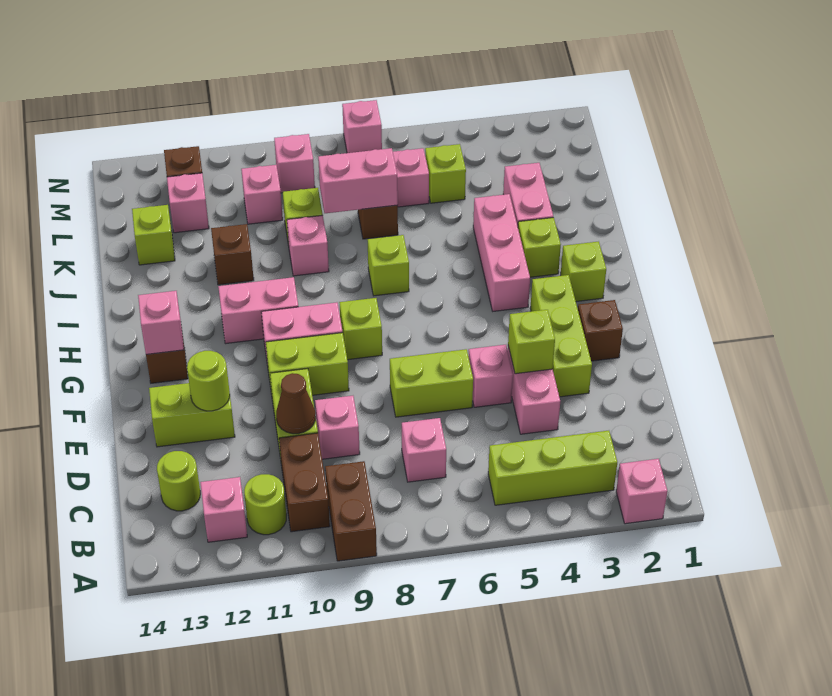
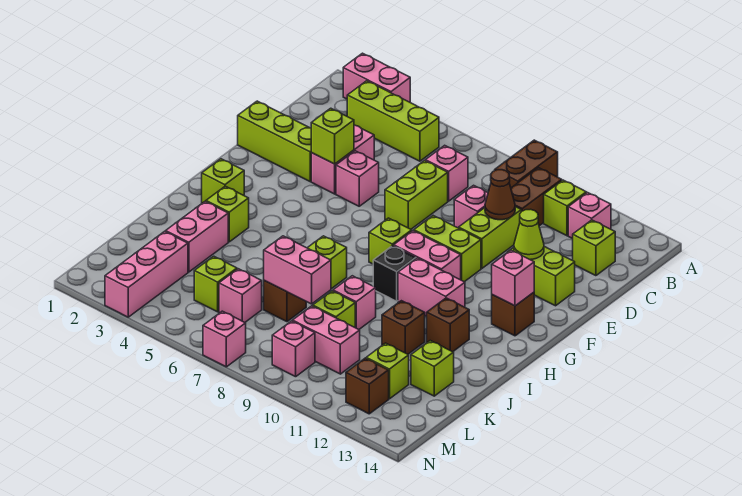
pink brick A2 level 1 -> pink brick A2:A3 level 1
lime round brick B11 level 1 -> lime brick B11 level 1
lime round brick C13 level 1 -> lime brick C13 level 1
lime brick E3:G3 level 1 -> lime brick E1:E3 level 1
lime brick E6:E7 level 1 -> lime brick D7:E7 level 1
lime round brick E12 level 2 -> lime cone E12 level 2
brown brick F2 level 1 -> brown brick I12 level 1
pink brick H4:J4 level 1 -> pink brick L3:N3 level 1
none -> black brick H9 level 1
pink brick L10 level 1 -> pink brick L9:L10 level 1
pink brick L12 level 1 -> lime brick L12 level 1

